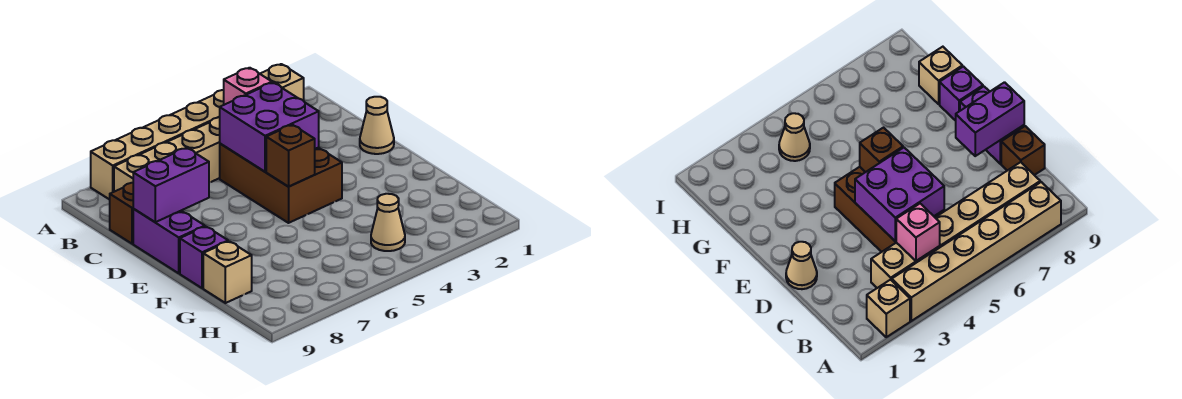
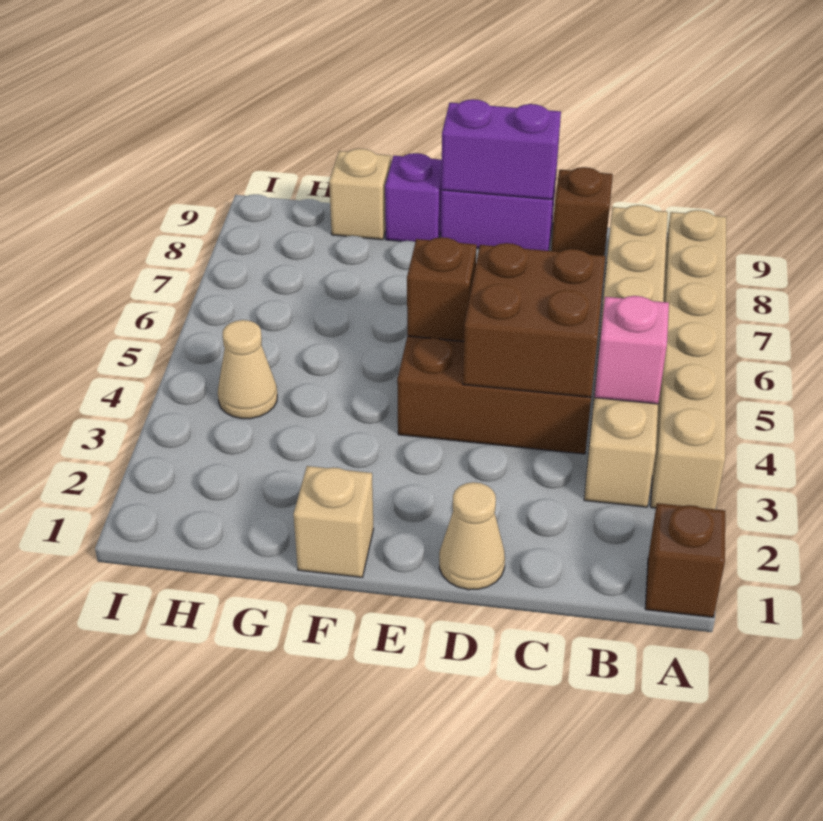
none -> brown brick A1 level 1
tan brick A2 level 1 -> tan brick F1 level 1
purple brick C4:D5 level 2 -> brown brick C4:D5 level 2
purple brick D8:D9 level 2 -> purple brick D9:E9 level 2

